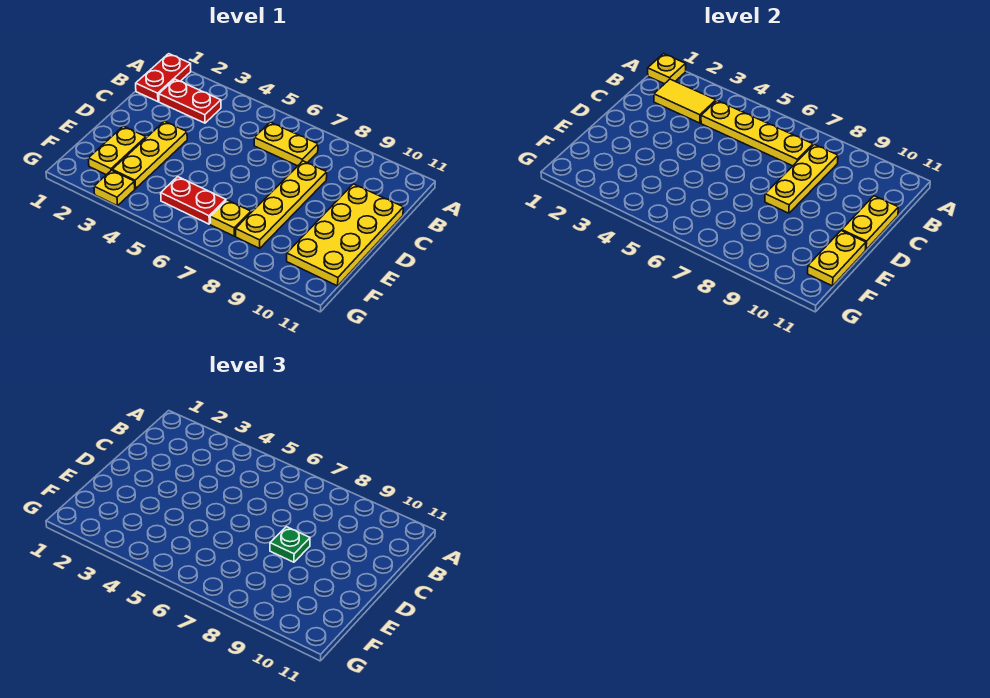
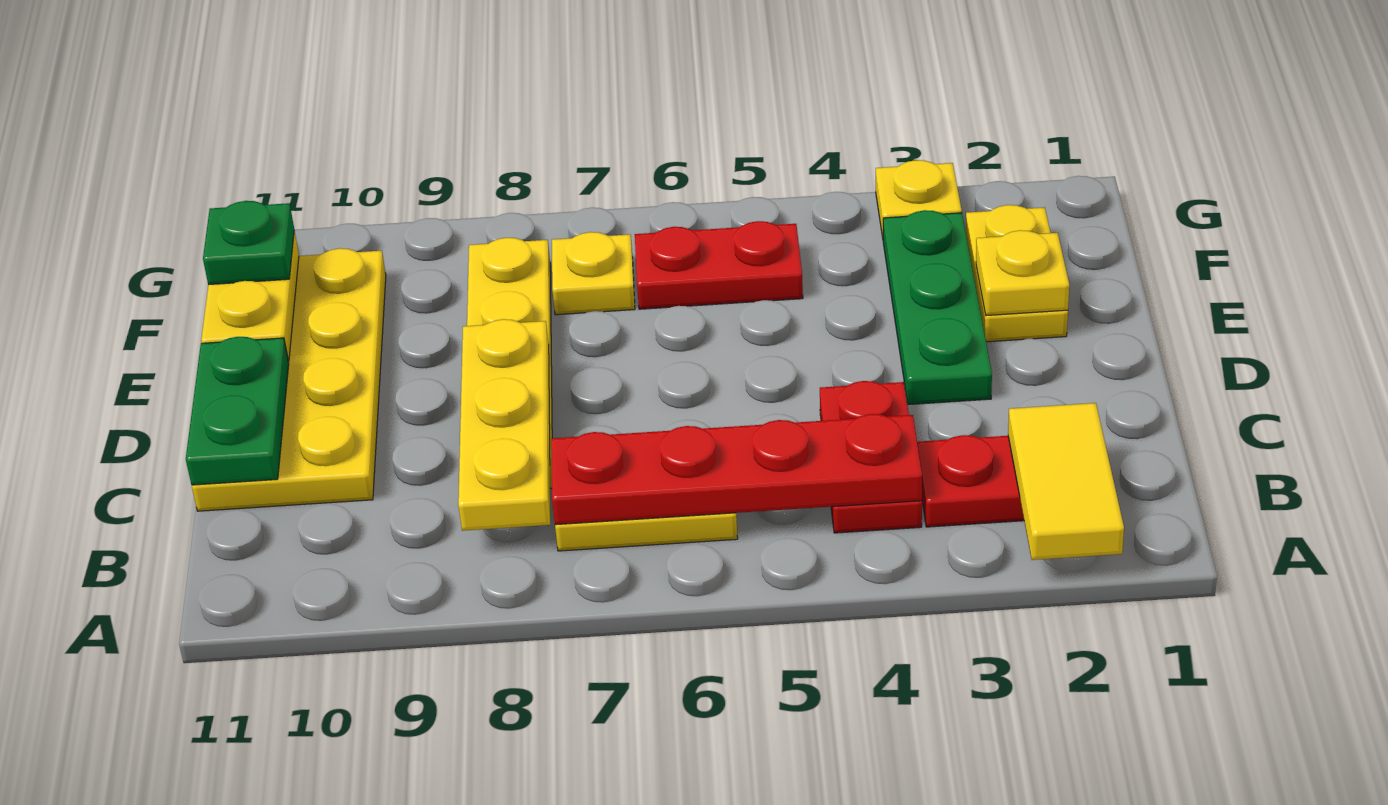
red plate A1:B1 level 1 -> red plate B4:C4 level 1
yellow plate A1 level 2 -> yellow plate E2 level 2
yellow tile B2:B3 level 2 -> yellow tile A2:B2 level 2
yellow plate B4:B7 level 2 -> red plate B4:B7 level 2
yellow plate C11:D11 level 2 -> green plate C11:D11 level 2
yellow plate D3:F3 level 1 -> green plate D3:F3 level 1
green plate D8 level 3 -> green plate F11 level 3

